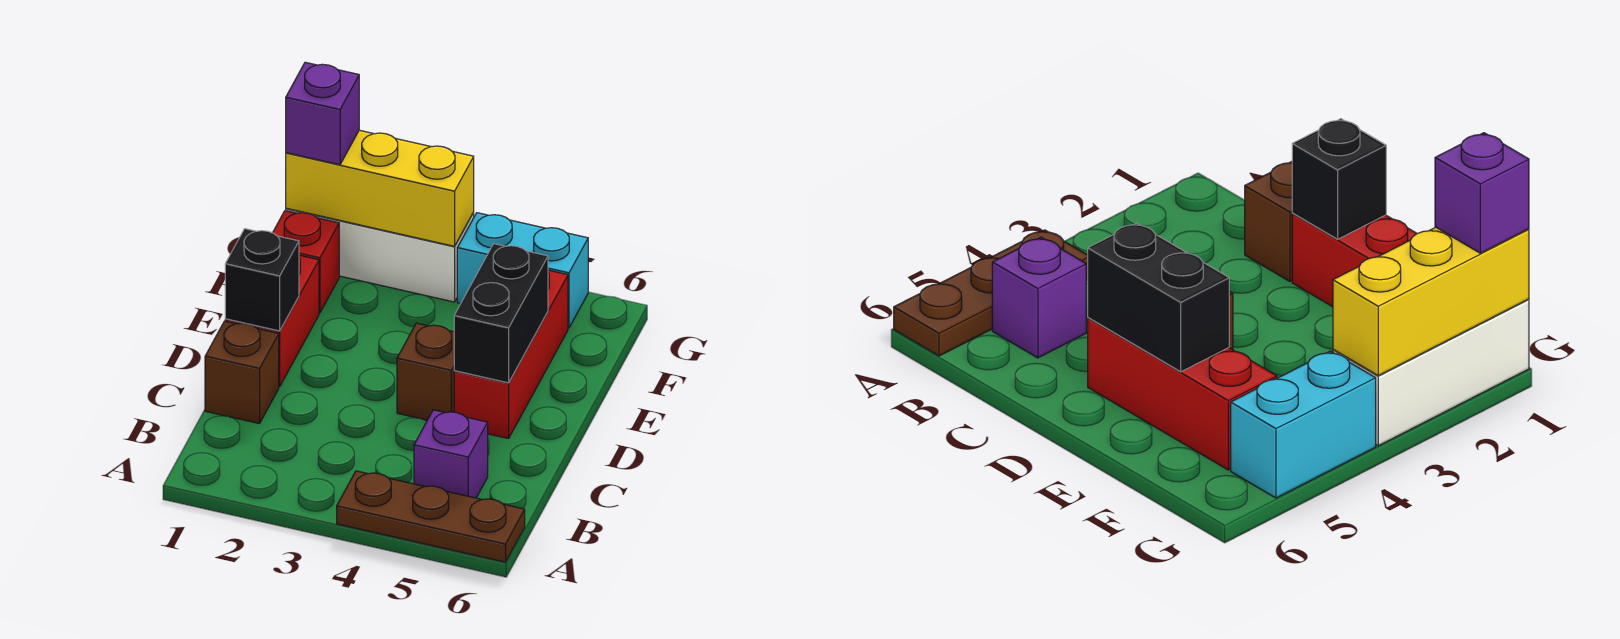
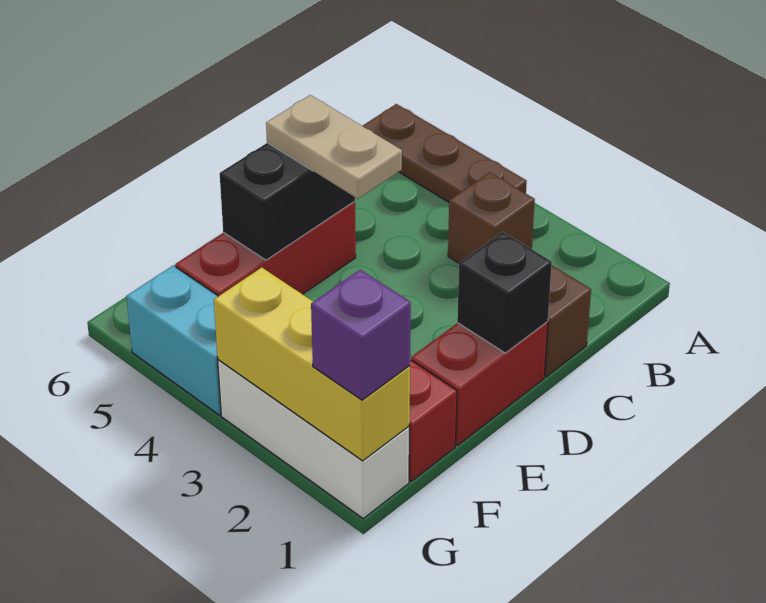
purple brick B5 level 1 -> none
brown brick D4 level 1 -> brown brick B3 level 1
none -> tan plate D4:D5 level 3

